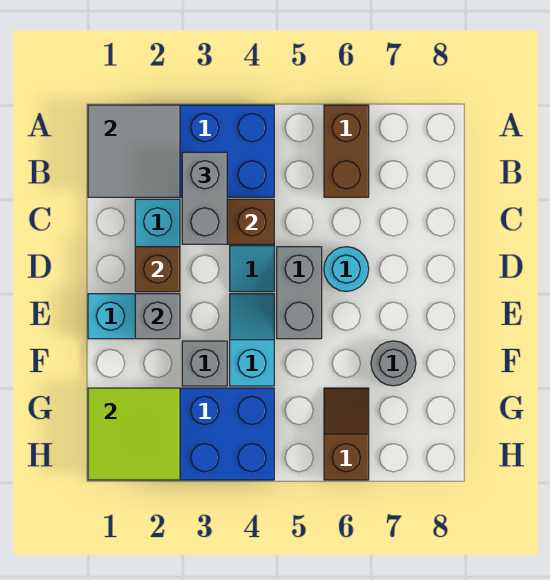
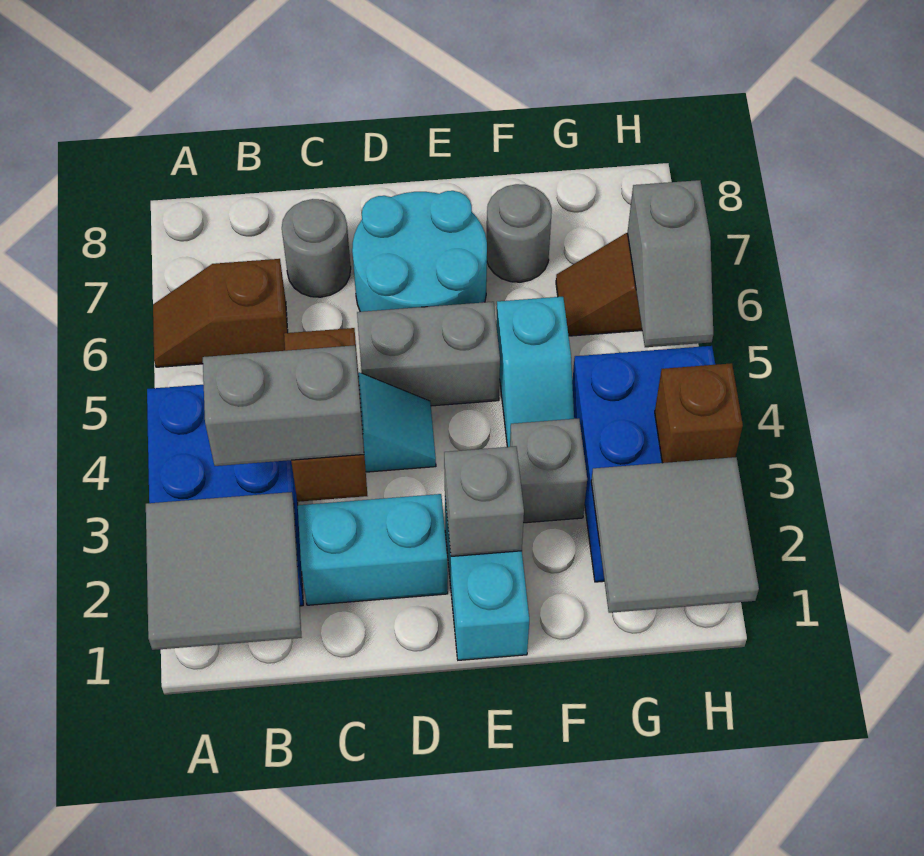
brown brick A6:B6 level 1 -> brown slope A6:B6 level 1 top B
none -> grey round brick C7 level 1
brown brick D2 level 2 -> brown brick H3 level 2
cyan round brick D6 level 1 -> cyan round brick D6:E7 level 1
cyan slope E4:F4 level 1 top F -> cyan slope F4:F5 level 1 top 5
lime tile G1:H2 level 2 -> grey tile G1:H2 level 2
none -> grey slope H5:H6 level 2 top 6

